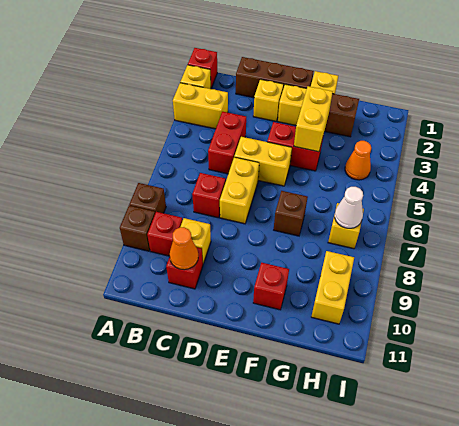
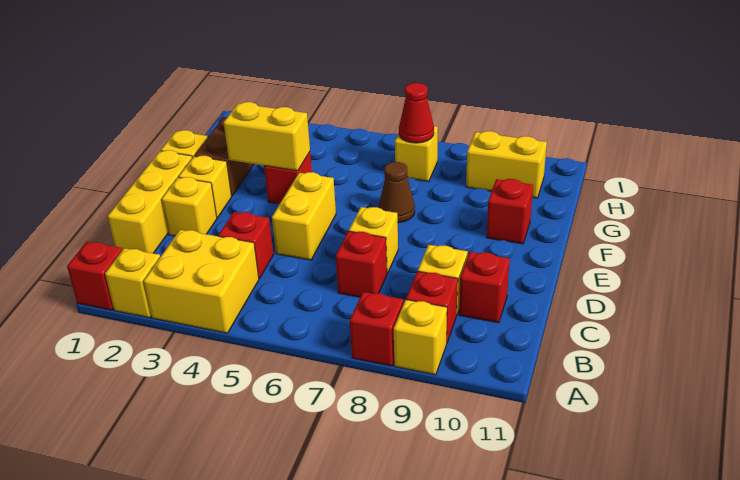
yellow brick A3:B3 level 1 -> yellow brick A3:B4 level 1
brown brick A8 level 1 -> red brick A8 level 1
brown brick A9 level 1 -> yellow brick A9 level 1
brown brick C1:E1 level 1 -> yellow brick C1:E1 level 1
red brick C4:C5 level 1 -> red brick C4 level 1
orange cone C10 level 2 -> none
yellow brick D6:D7 level 1 -> yellow brick D7 level 1
red brick E4:F4 level 1 -> red brick F4 level 1
brown brick F7 level 1 -> brown cone F7 level 1
orange cone H4 level 1 -> none
white cone H7 level 2 -> red cone H7 level 2

